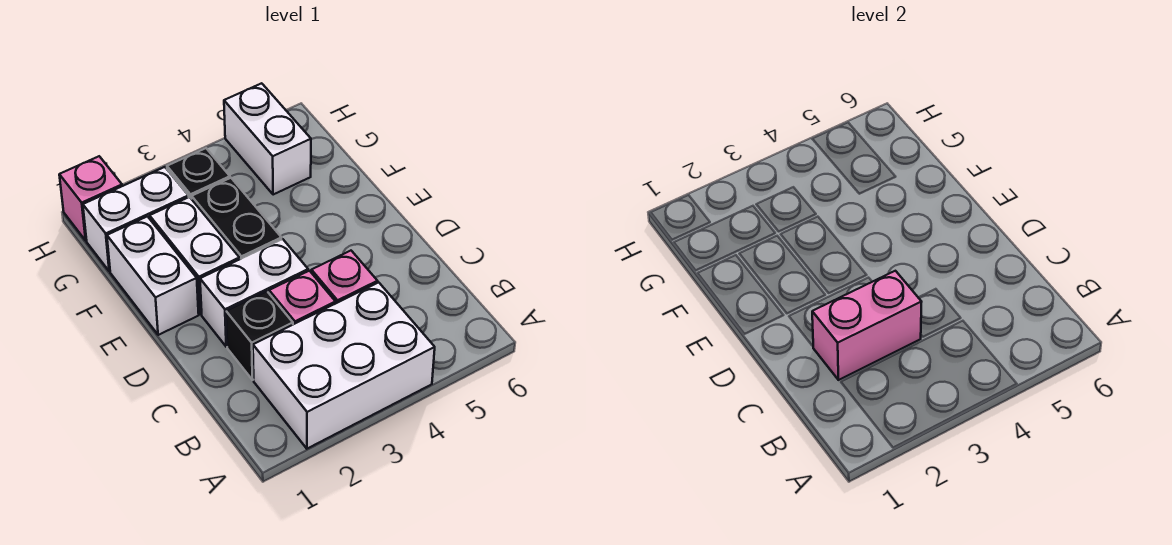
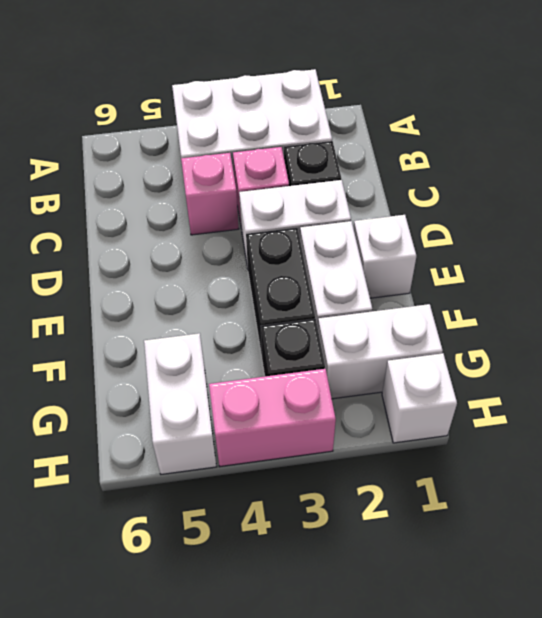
pink brick C2:C3 level 2 -> pink brick H3:H4 level 1
white brick E1:F1 level 1 -> white brick E1 level 1
pink brick H1 level 1 -> white brick H1 level 1

